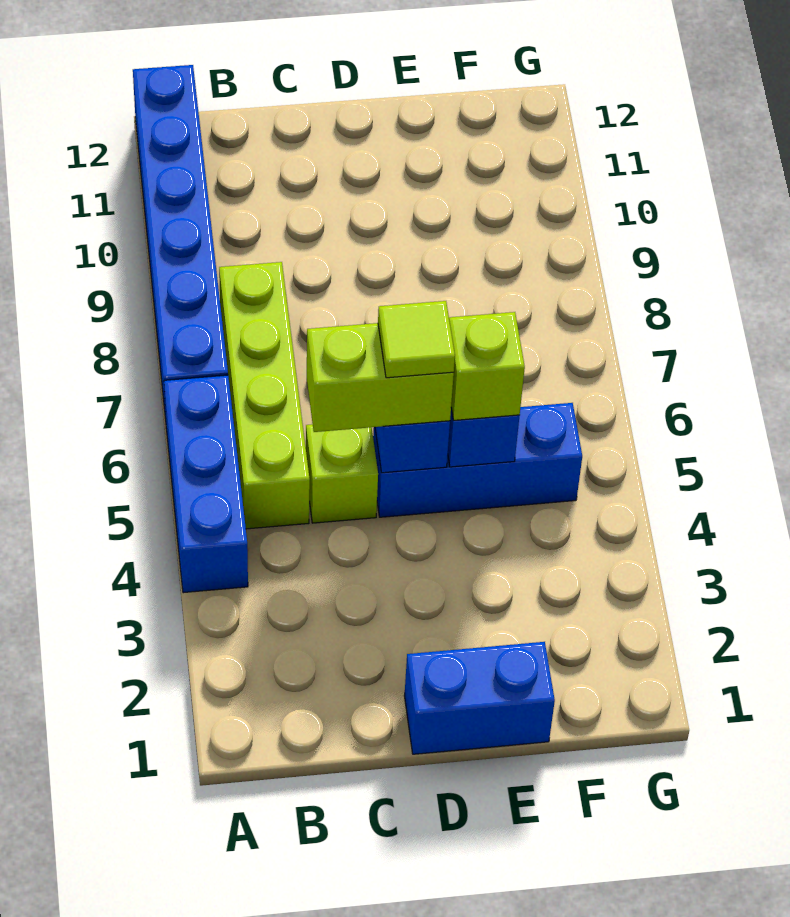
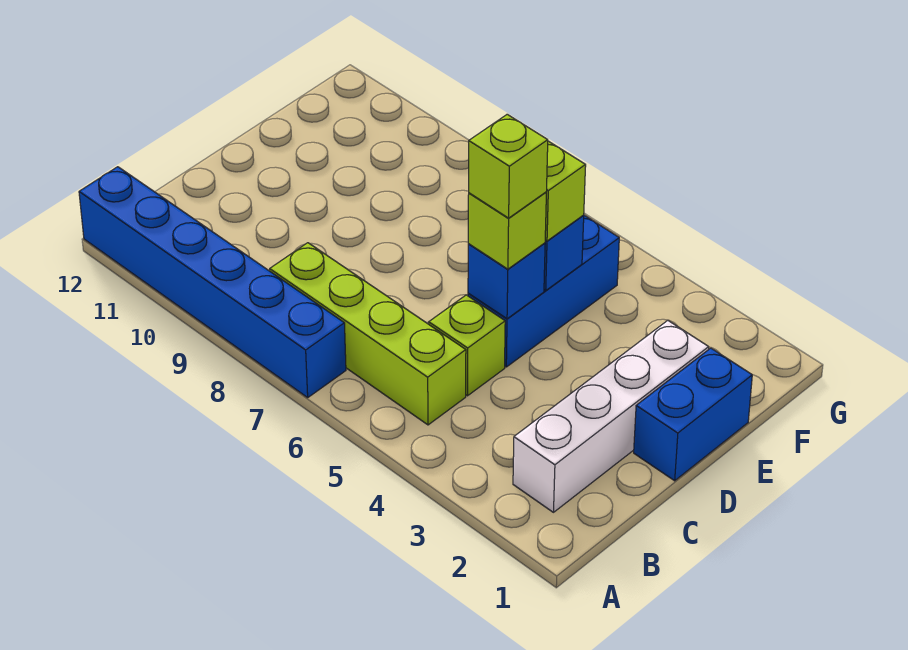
blue brick A4:A6 level 1 -> none
none -> white brick B2:E2 level 1
lime brick C5:D5 level 3 -> lime brick D5 level 3
lime tile D5 level 4 -> lime brick D5 level 4

